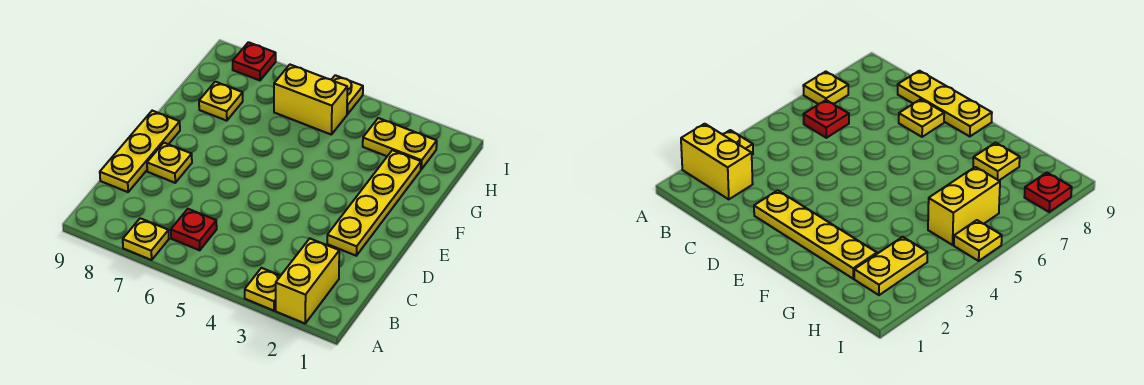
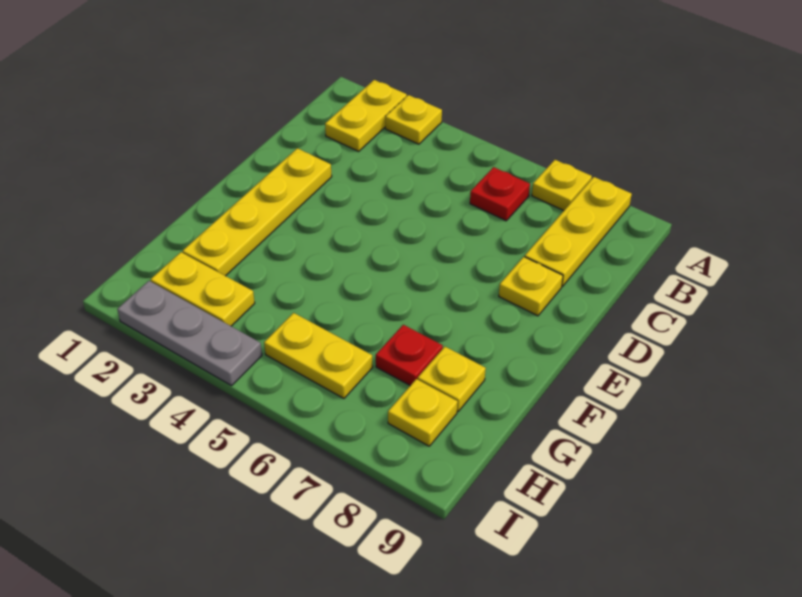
yellow brick A2:B2 level 1 -> yellow plate A2:B2 level 1
yellow plate C9:E9 level 1 -> yellow plate A8:C8 level 1
yellow brick H5:H6 level 1 -> yellow plate H5:H6 level 1
none -> grey plate I2:I4 level 1
yellow plate I5 level 1 -> yellow plate H8 level 1
red plate I8 level 1 -> red plate G7 level 1

